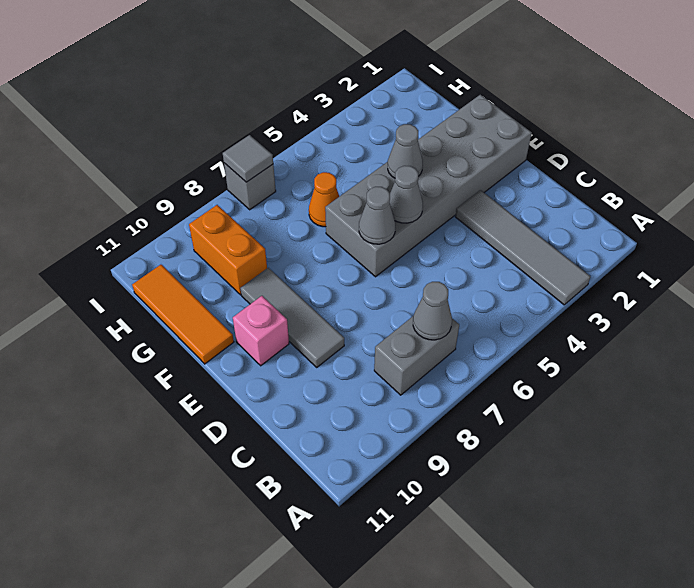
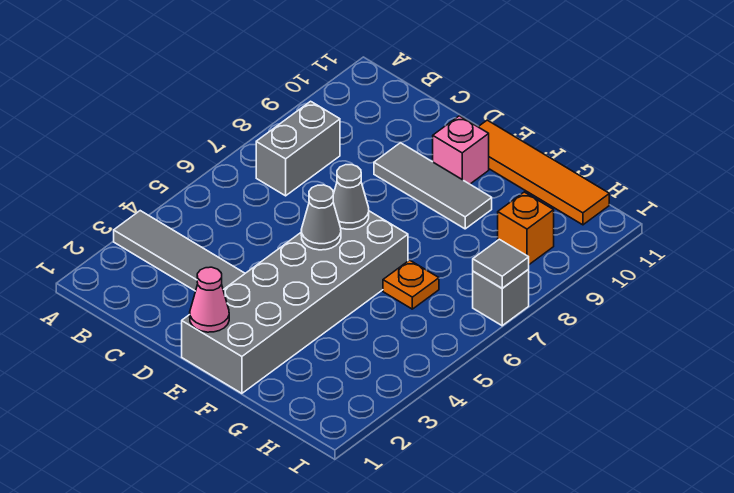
grey cone B7 level 2 -> none
none -> pink cone E1 level 2
grey cone F4 level 2 -> none
orange tile F11:H11 level 1 -> orange tile E11:H11 level 1
orange cone G6 level 1 -> orange plate G6 level 1
orange brick G9:H9 level 1 -> orange brick H9 level 1

